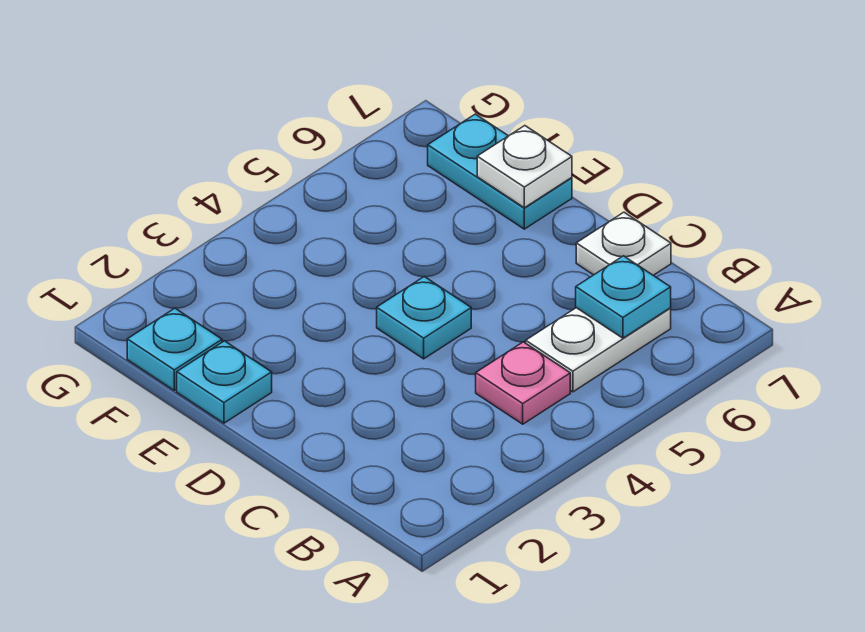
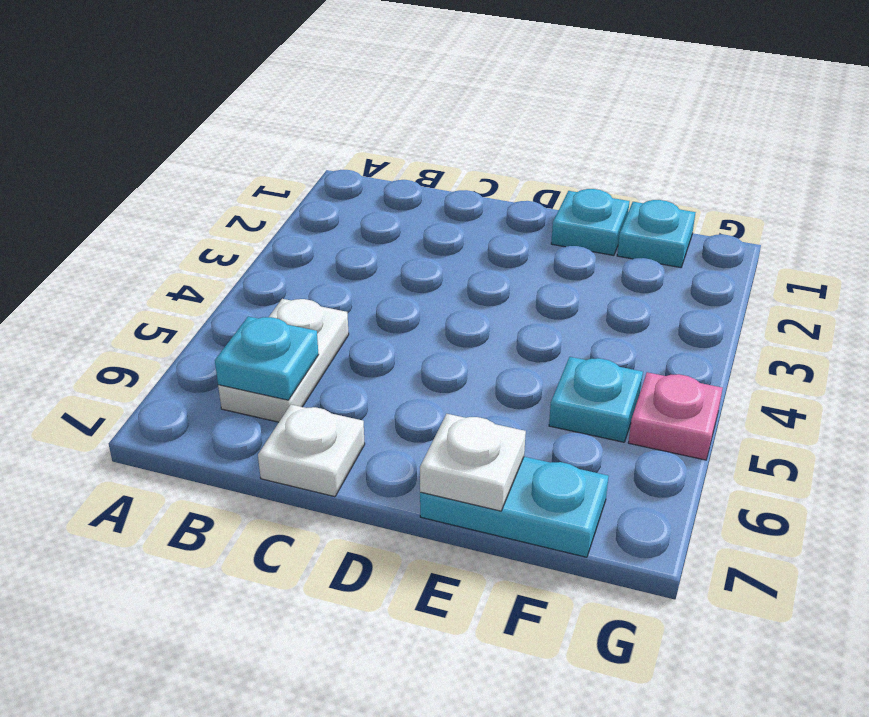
pink plate B4 level 1 -> pink plate G5 level 1
cyan plate D4 level 1 -> cyan plate F5 level 1

